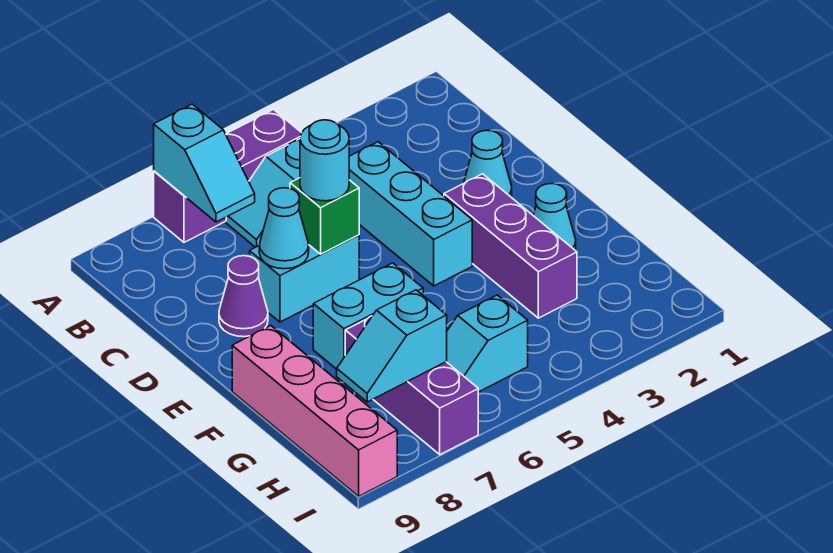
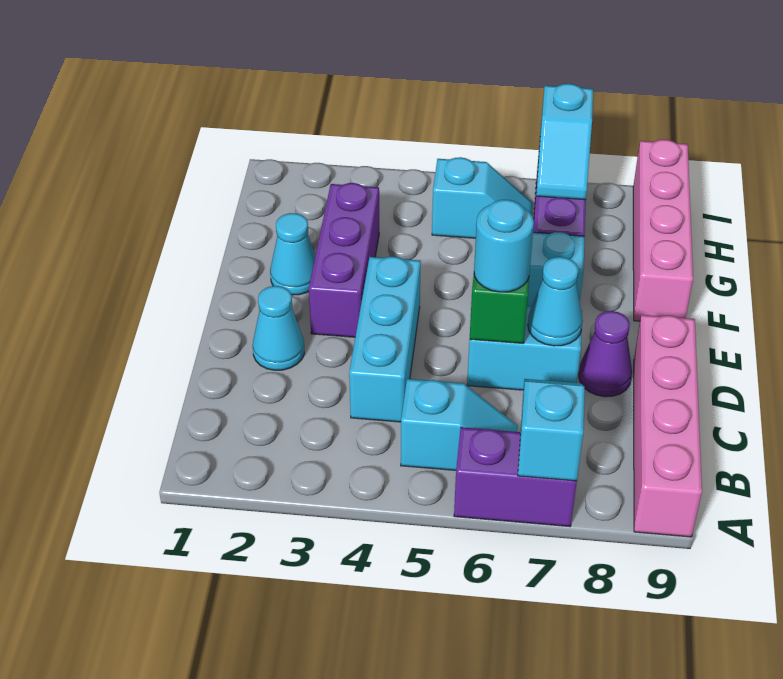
purple brick A5:A7 level 1 -> purple brick A6:A7 level 1
none -> pink brick A9:D9 level 1
cyan slope H7:H8 level 2 top 7 -> cyan slope H7:I7 level 2 top I

